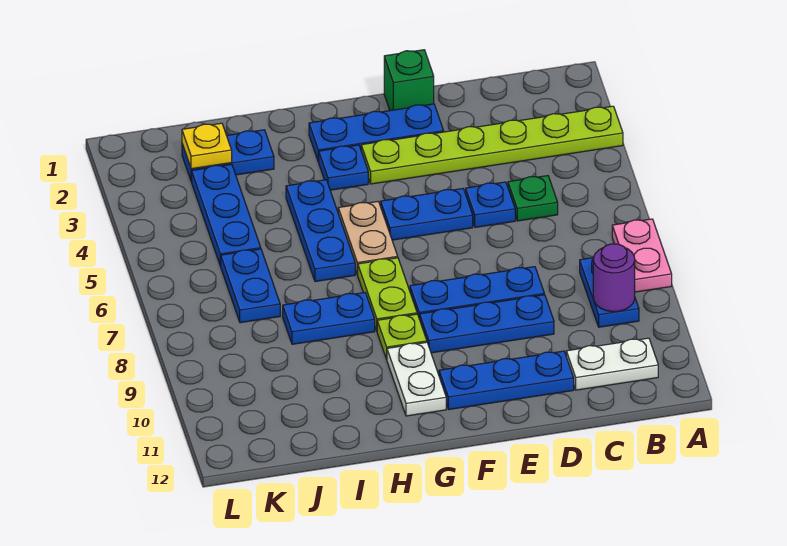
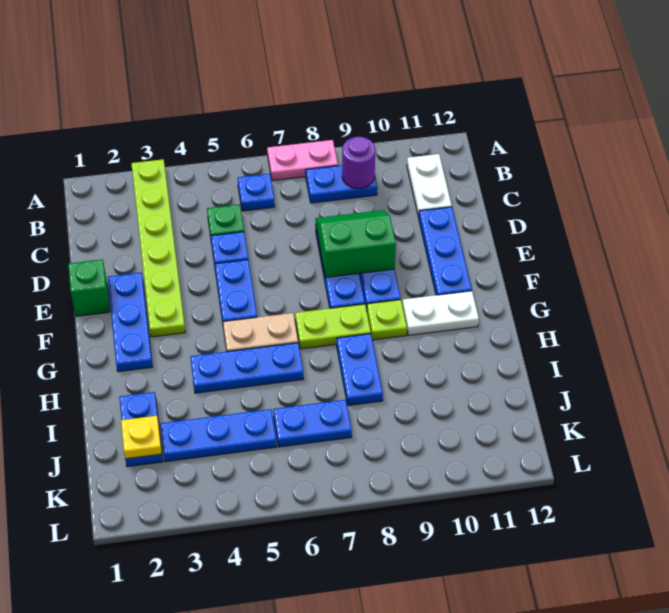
none -> green slope D8:E9 level 2 top E
blue plate G3 level 1 -> blue plate B6 level 1

